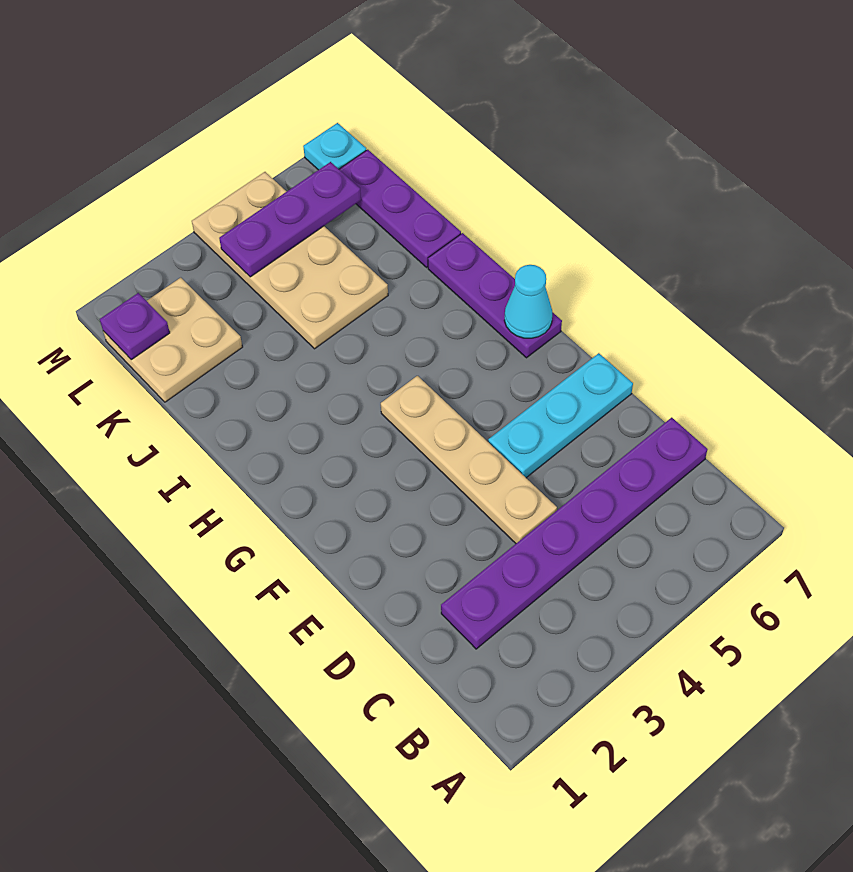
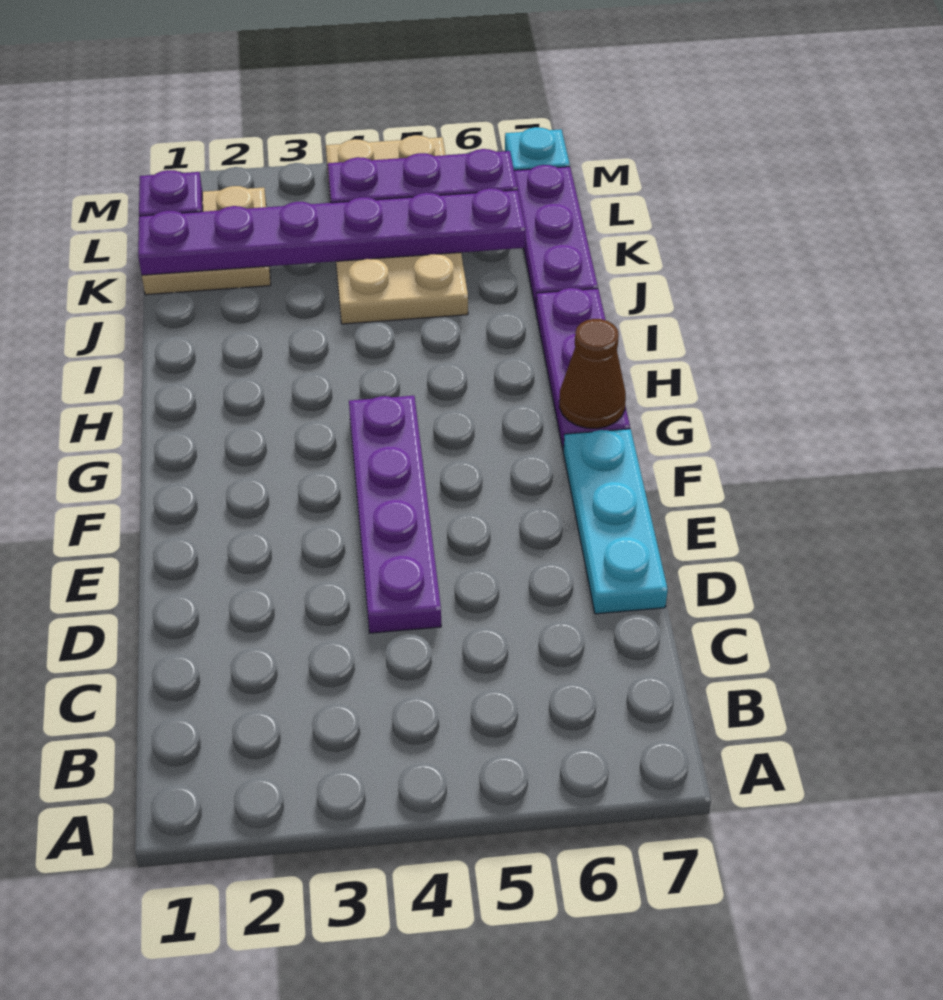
purple plate C2:C7 level 1 -> purple plate K1:K6 level 2
tan plate D4:G4 level 1 -> purple plate D4:G4 level 1
cyan plate E5:E7 level 1 -> cyan plate D7:F7 level 1
cyan cone G7 level 2 -> brown cone G7 level 2

